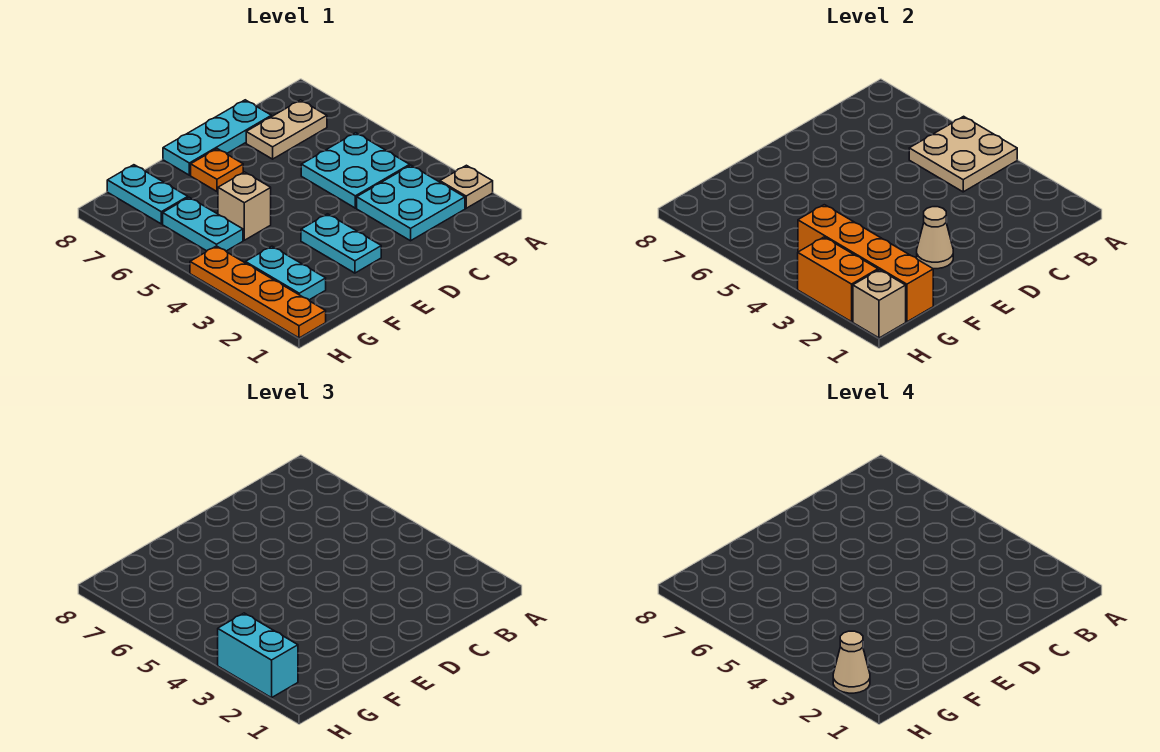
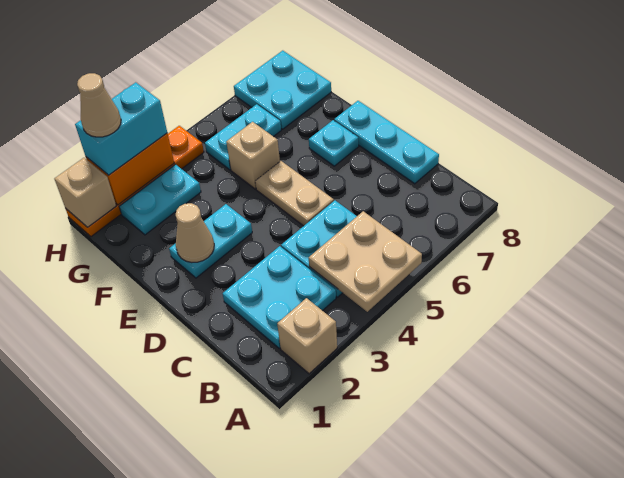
tan plate A2 level 1 -> tan brick A2 level 1
tan plate B7:C7 level 1 -> tan plate D5:E5 level 1
orange plate E7 level 1 -> cyan plate E7 level 1
orange brick G1:G4 level 2 -> none
cyan plate G7:G8 level 1 -> cyan plate G7:H8 level 1

